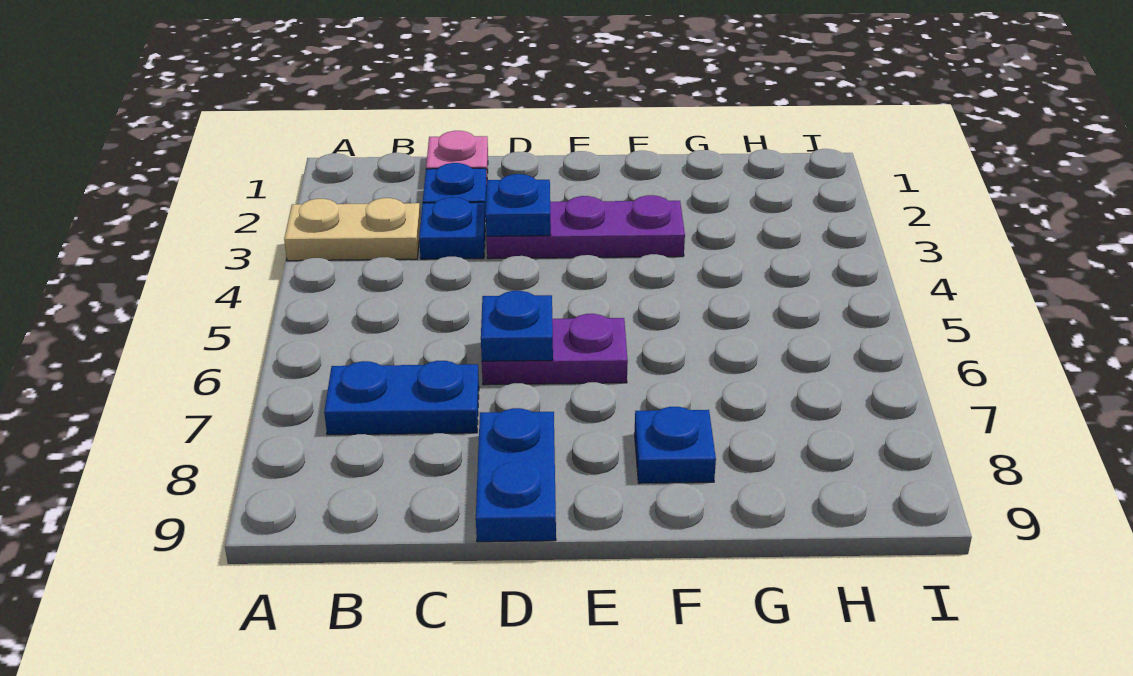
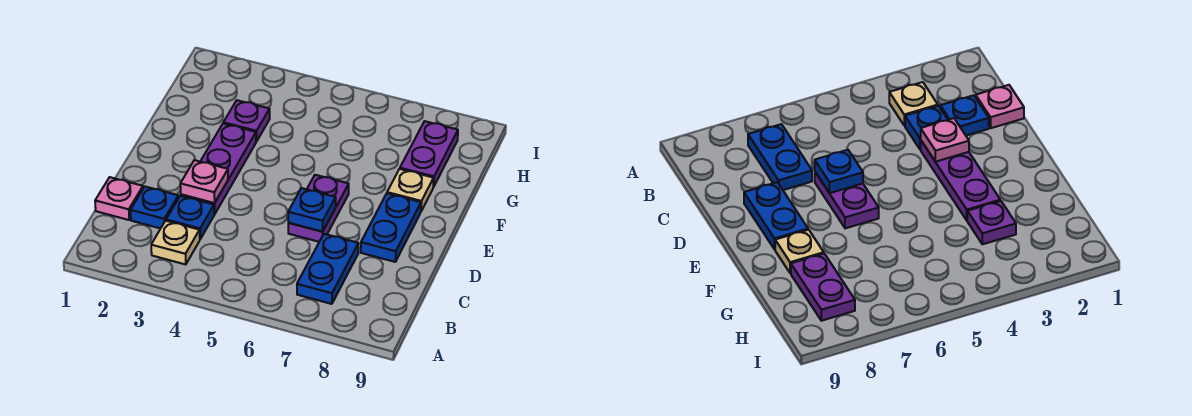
tan plate A3:B3 level 1 -> tan plate B3 level 1
blue plate D3 level 2 -> pink plate D3 level 2
blue plate D8:D9 level 1 -> blue plate D8:E8 level 1
blue plate F8 level 1 -> tan plate F8 level 1
none -> purple plate G3 level 1
none -> purple plate G8:H8 level 1

